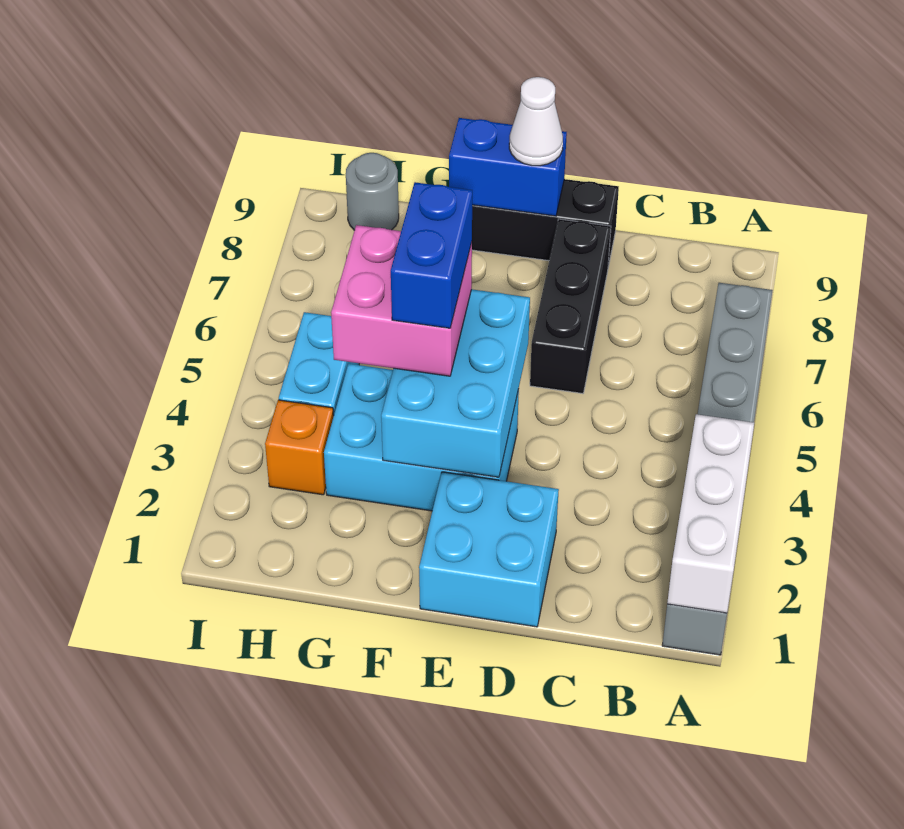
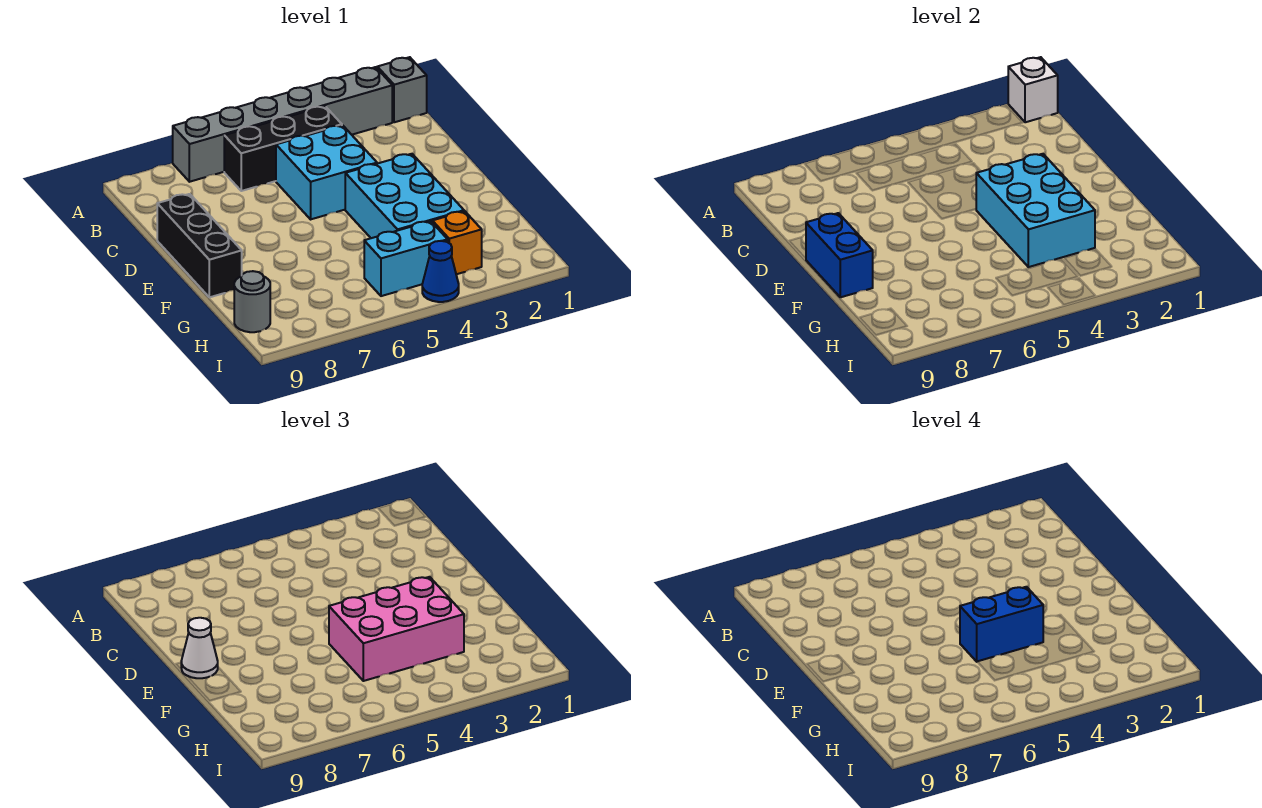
white brick A1:A3 level 2 -> white brick A1 level 2
cyan brick D1:E2 level 1 -> cyan brick C4:D5 level 1
black brick D6:D8 level 1 -> black brick B4:B6 level 1
cyan brick E3:F5 level 2 -> cyan brick E3:G4 level 2
pink brick F4:G5 level 3 -> pink brick F3:G5 level 3
none -> blue cone I4 level 1

